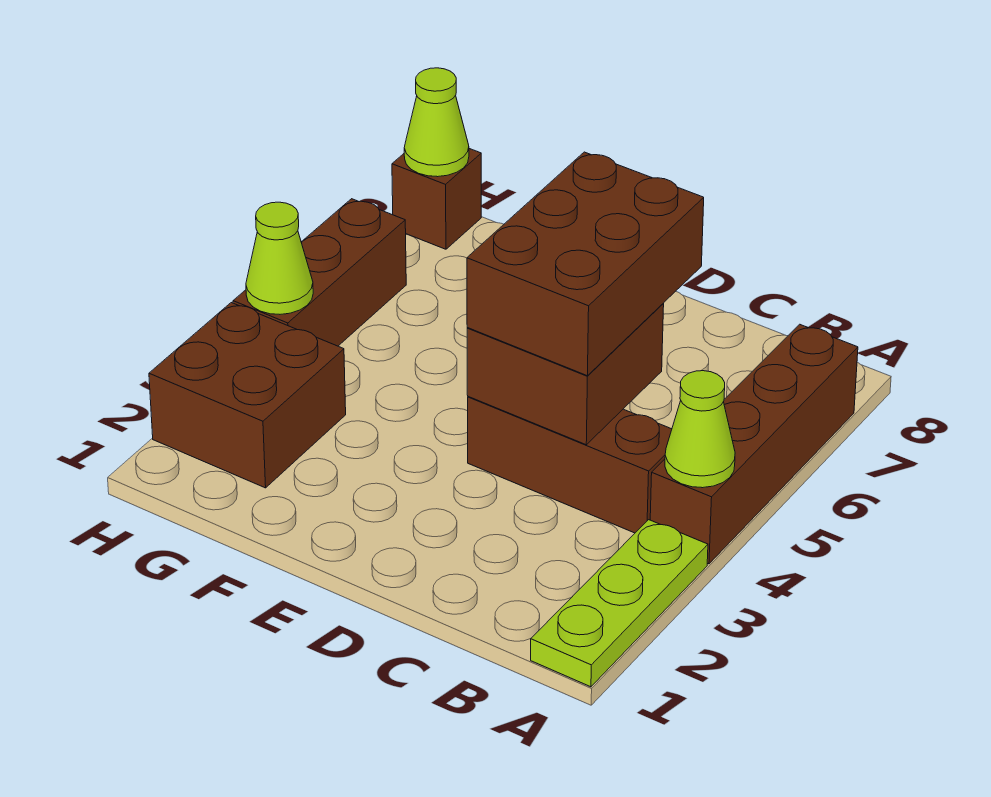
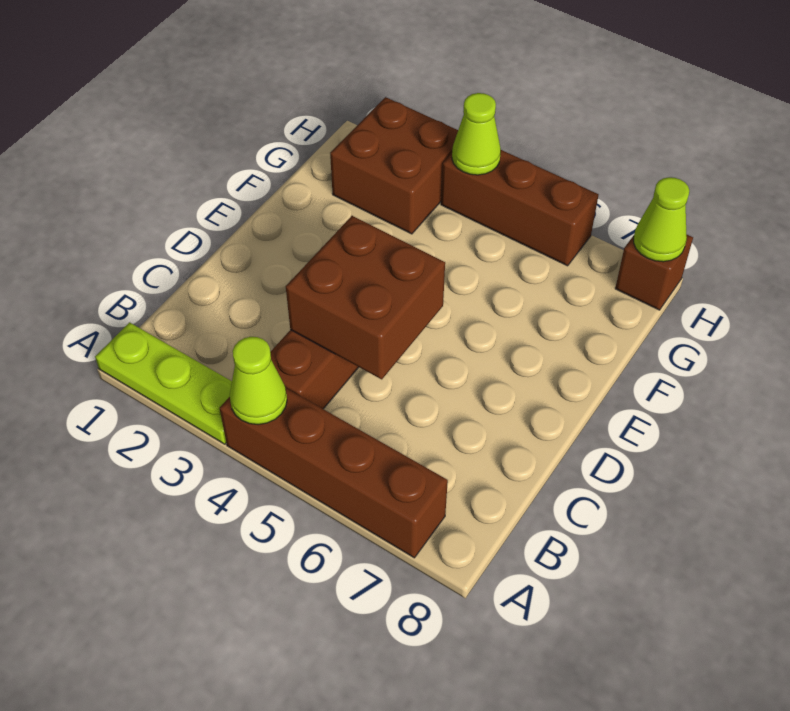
brown brick C4:D6 level 3 -> none

